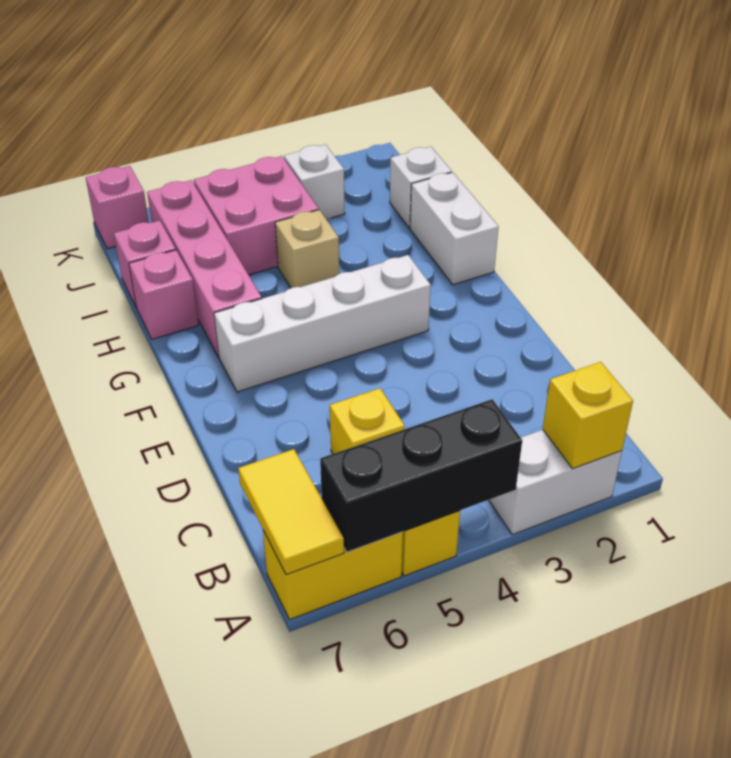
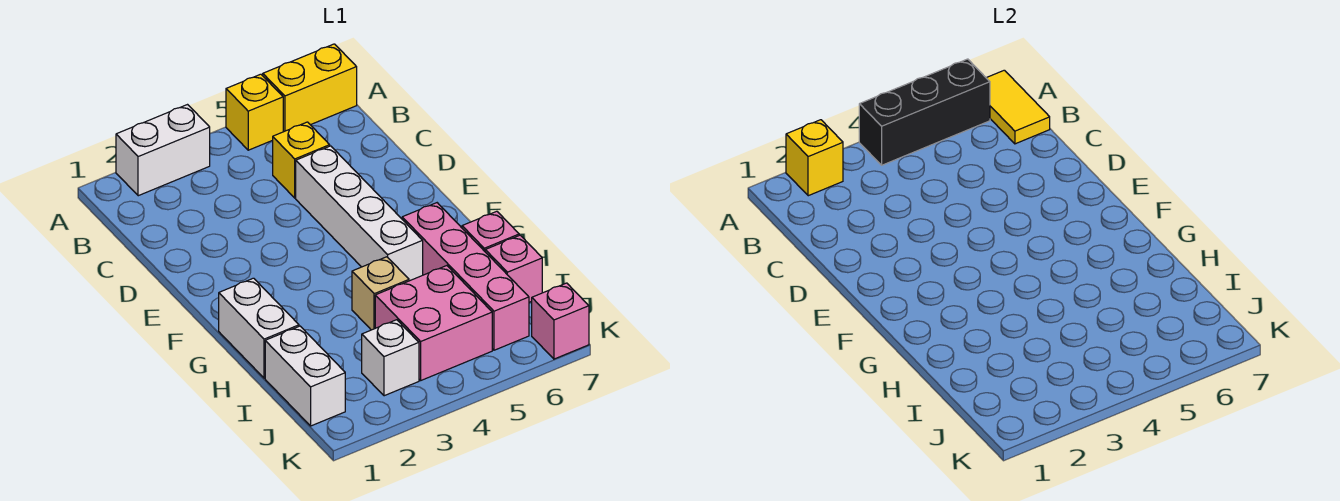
white brick F3:F6 level 1 -> white brick D5:G5 level 1
white brick I1 level 1 -> white brick I1:J1 level 1

